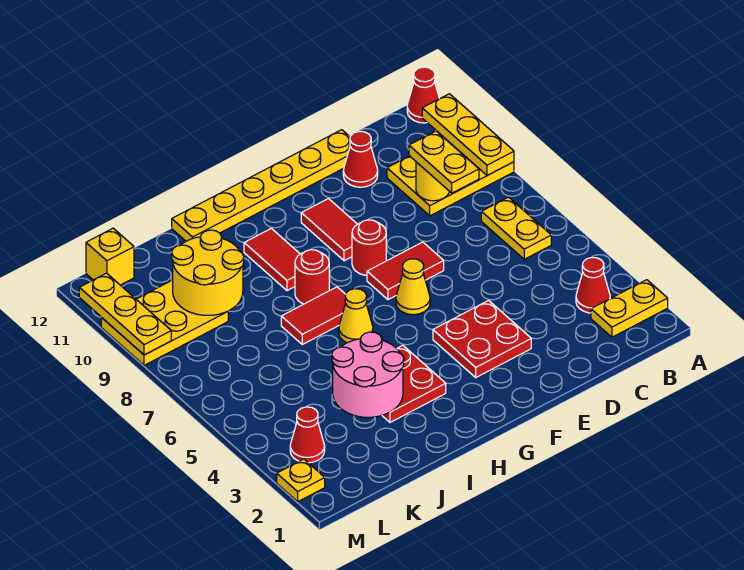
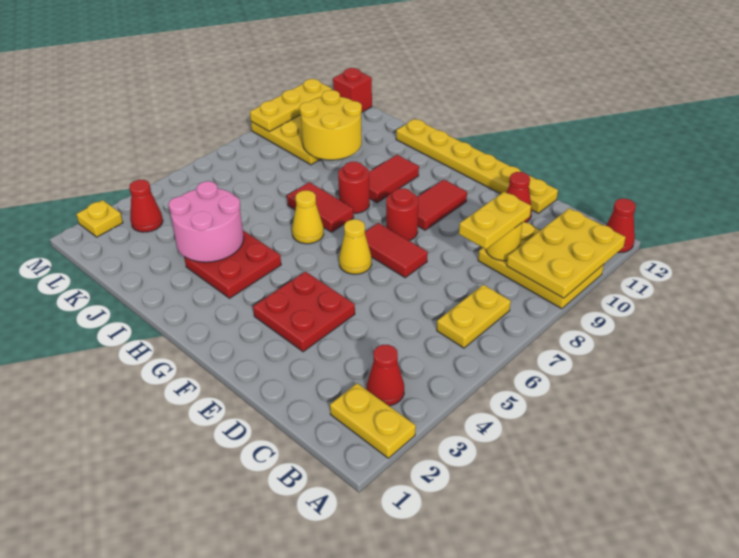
yellow plate A9:A11 level 2 -> yellow plate A9:B11 level 2
yellow brick L12 level 1 -> red brick L12 level 1

